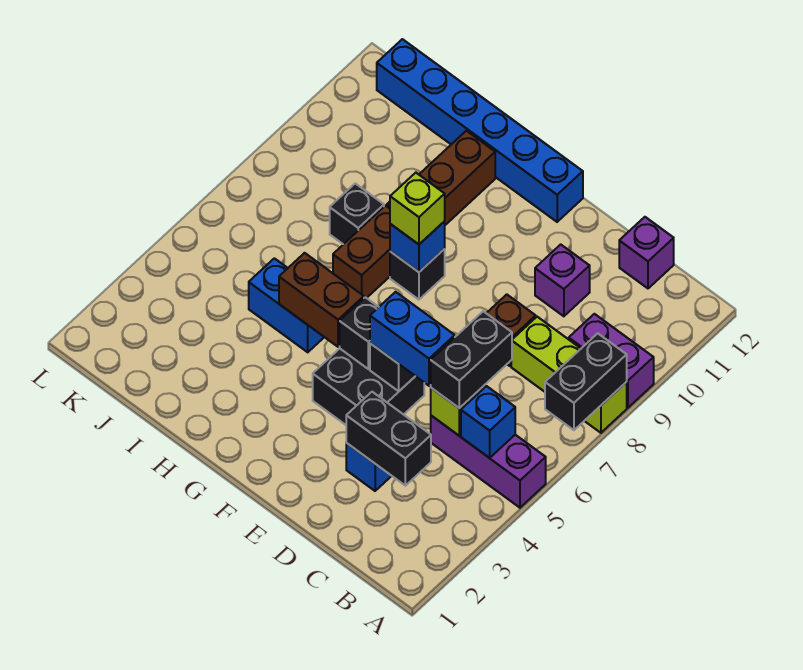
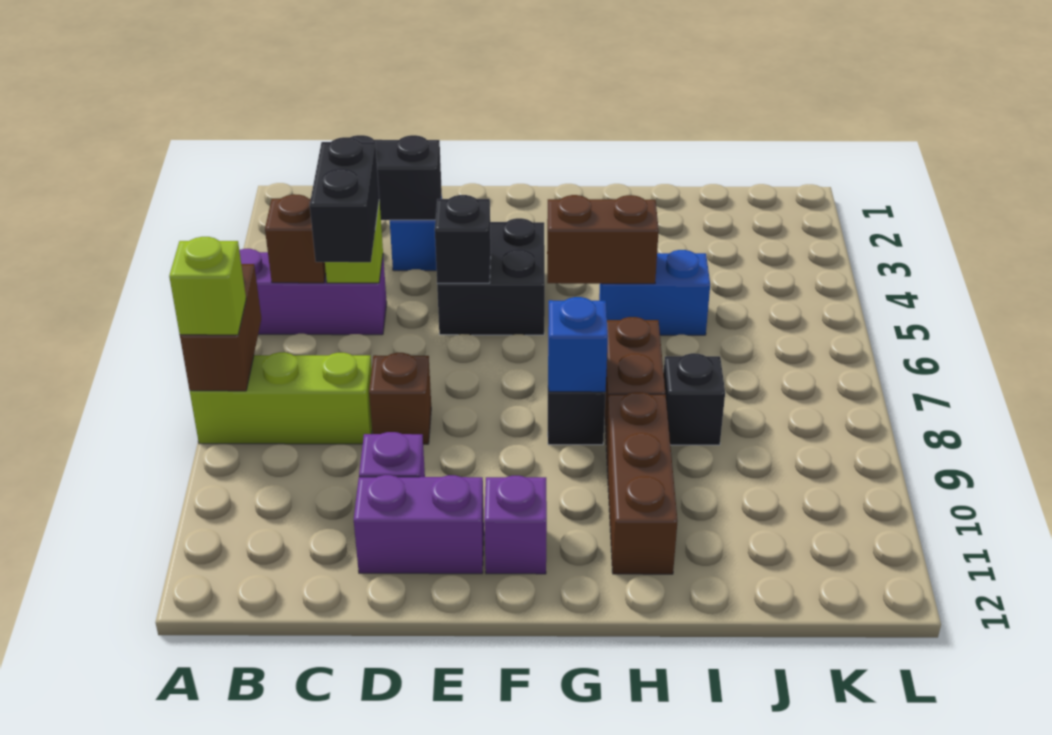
black brick A7:A8 level 2 -> brown brick A7:A8 level 2
purple brick A9:B9 level 1 -> purple brick D11:E11 level 1
blue brick B5 level 2 -> brown brick B5 level 2
purple brick C12 level 1 -> purple brick F11 level 1
blue brick D5:E5 level 3 -> none
black brick F5 level 2 -> none
blue brick F12:K12 level 1 -> none
lime brick G8 level 3 -> lime brick A8 level 3

